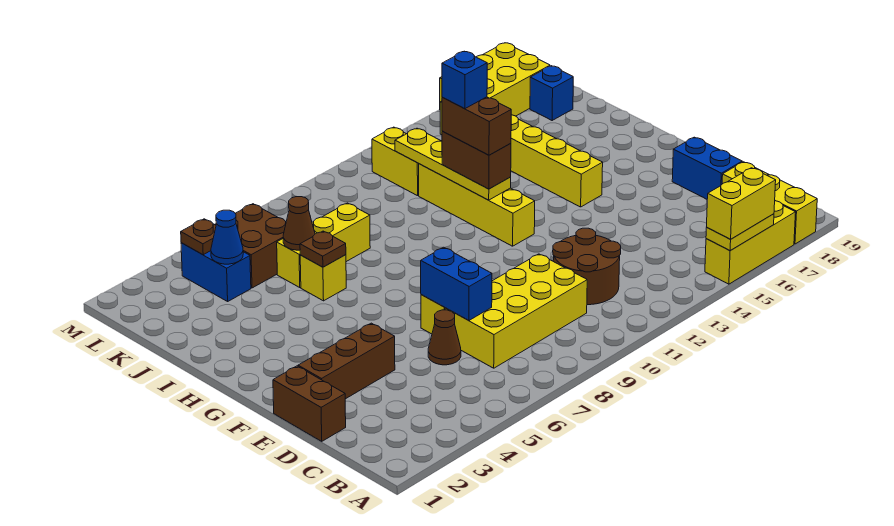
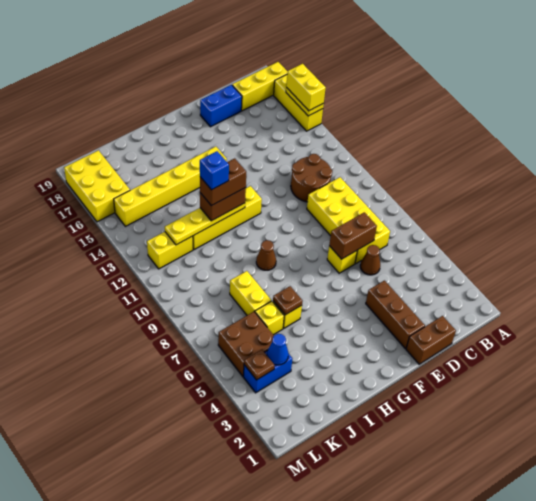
blue brick D7:E7 level 2 -> brown brick D7:E7 level 2
brown cone J6 level 2 -> brown cone H9 level 1
blue brick K18 level 1 -> none

